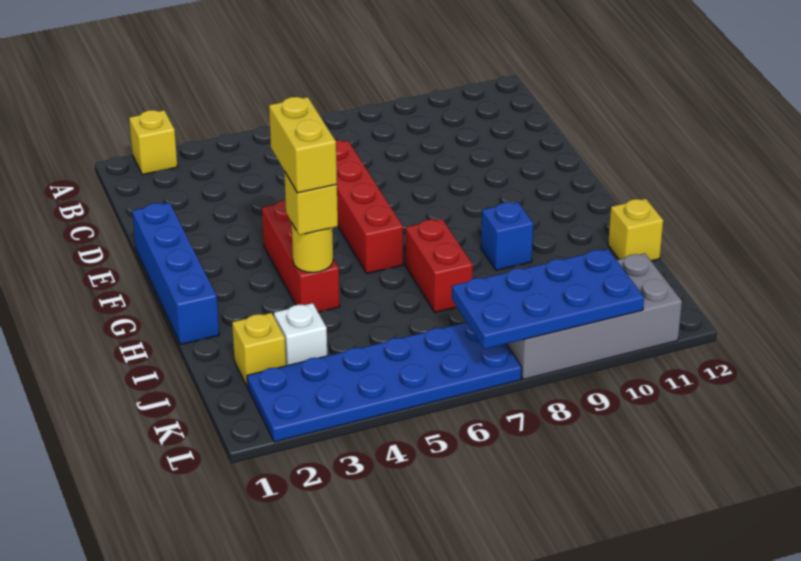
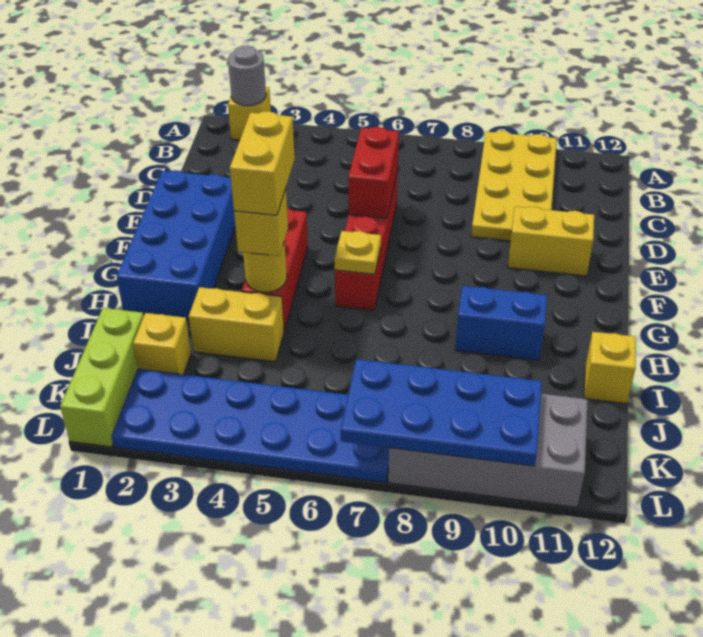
none -> grey round brick A2 level 2
none -> yellow plate A9:D10 level 1
blue brick E1:H1 level 1 -> blue brick E1:H2 level 1
none -> yellow brick E10:E11 level 1
none -> yellow plate G6 level 2
red brick H7:I7 level 1 -> red brick D6:E6 level 2
blue brick H9 level 1 -> blue brick H9:H10 level 1
none -> yellow brick I3:I4 level 1
none -> lime brick J1:L1 level 1
white brick J3 level 1 -> none

